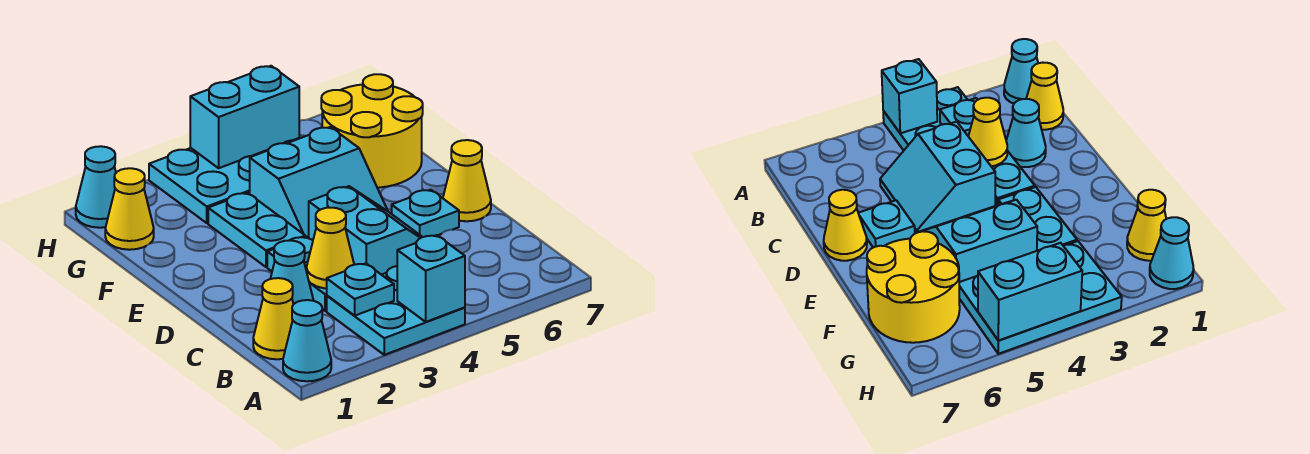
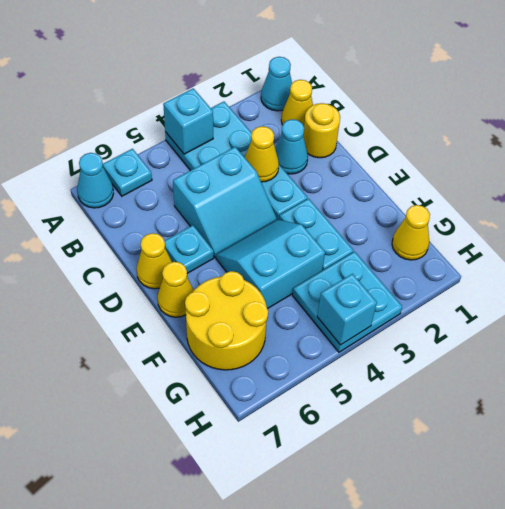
cyan plate B3 level 2 -> cyan plate A6 level 1
none -> yellow round brick C1 level 1
cyan slope C4:D5 level 1 top 4 -> cyan slope C4:D5 level 1 top C
none -> yellow cone E7 level 1
cyan plate G3:H5 level 1 -> cyan plate G3:H4 level 1
cyan cone H1 level 1 -> cyan cone A7 level 1
cyan brick H4:H5 level 2 -> cyan brick H4 level 2

